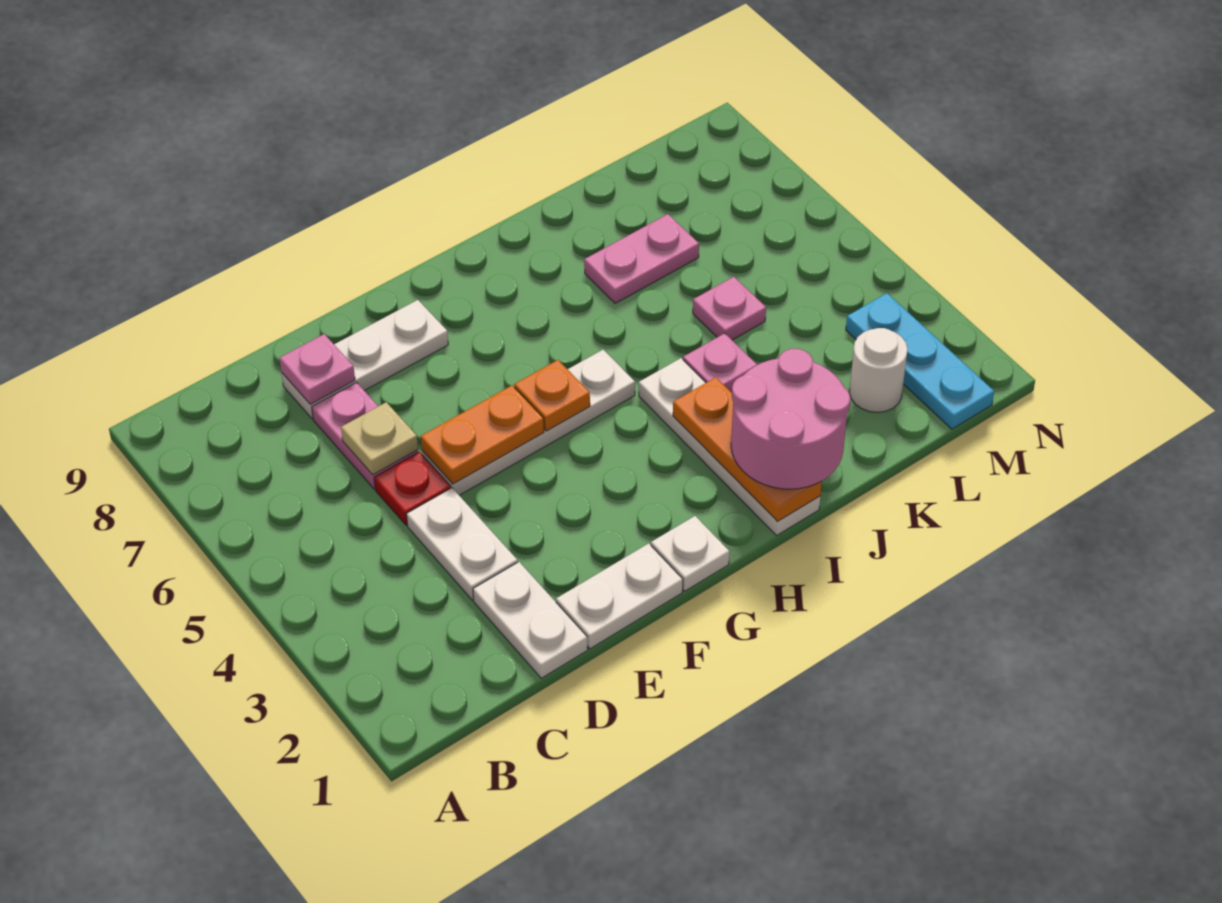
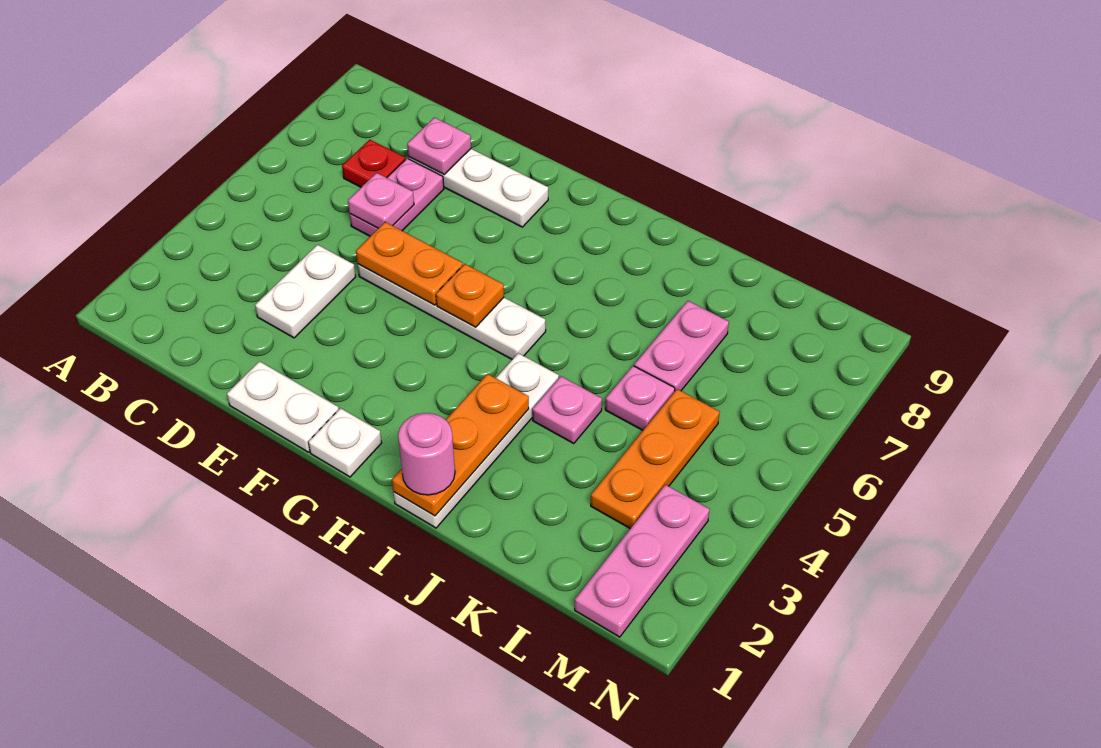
white plate D1:D2 level 1 -> none
red plate D5 level 1 -> red plate C7 level 1
tan plate D6 level 2 -> pink plate D6 level 2
pink round brick I1:J2 level 3 -> pink round brick I1 level 3
pink plate J7:K7 level 1 -> pink plate K6:K7 level 1
white round brick L2 level 1 -> none
none -> orange plate L3:L5 level 1
cyan plate M1:M3 level 1 -> pink plate M1:M3 level 1

